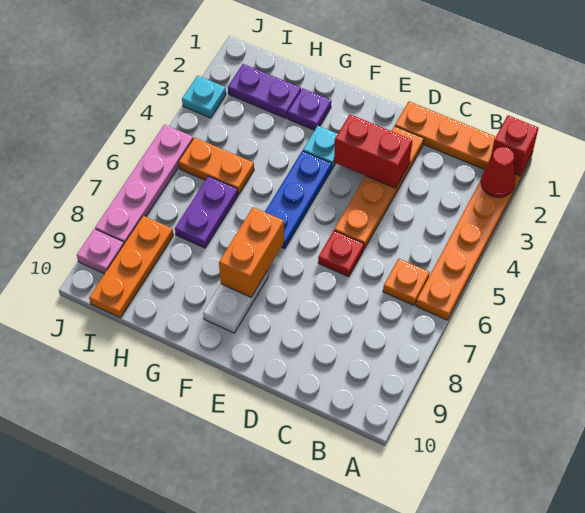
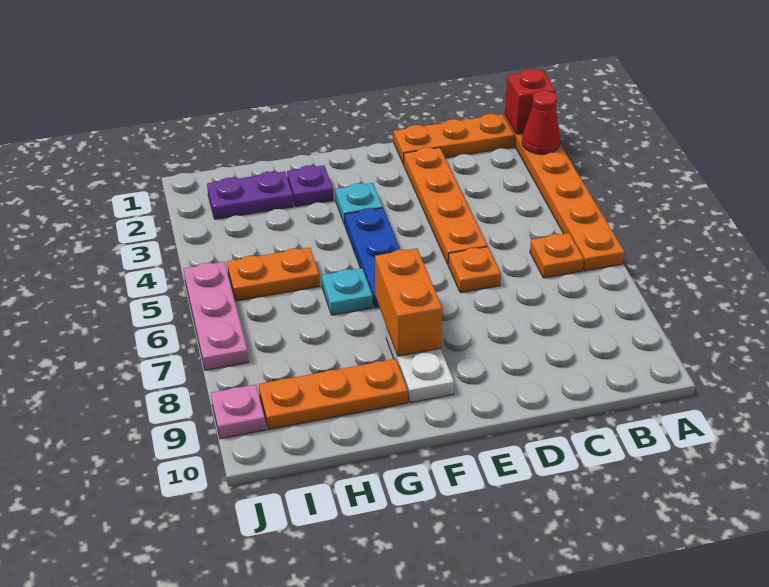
red brick D3:E3 level 2 -> none
red plate D6 level 1 -> orange plate D6 level 1
purple plate H6:H7 level 1 -> none
orange plate I8:I10 level 1 -> orange plate G9:I9 level 1
cyan plate J3 level 1 -> cyan plate G6 level 1
pink plate J5:J8 level 1 -> pink plate J5:J7 level 1

